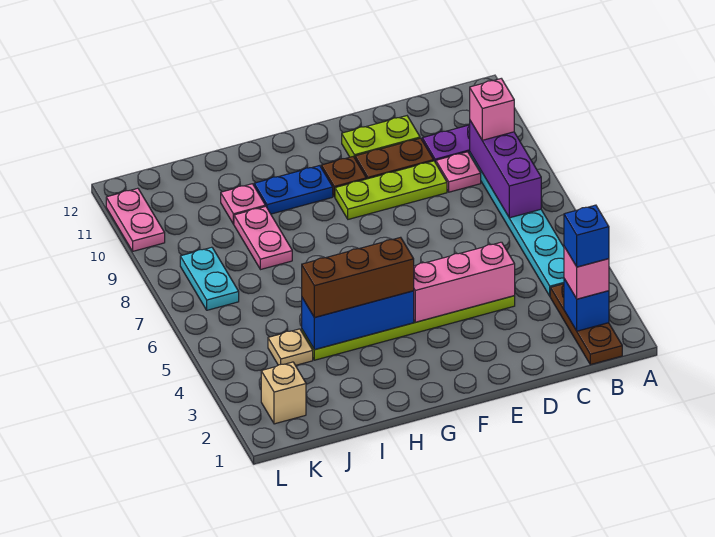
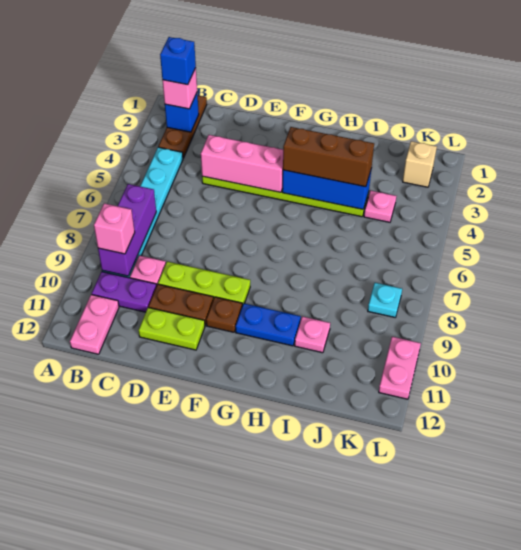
pink plate I8:I9 level 1 -> pink plate B11:B12 level 1
tan plate J4 level 1 -> pink plate J4 level 1
cyan plate K7:K8 level 1 -> cyan plate K8 level 1

